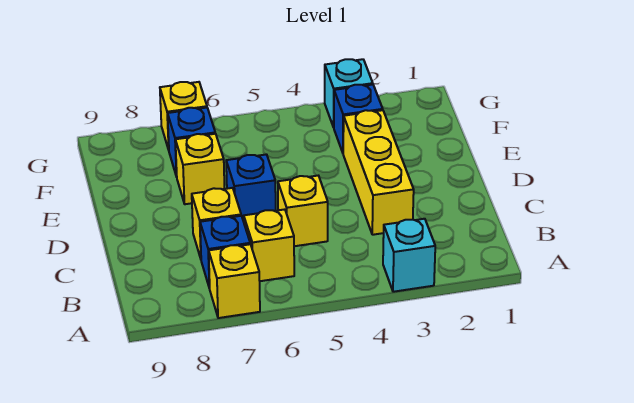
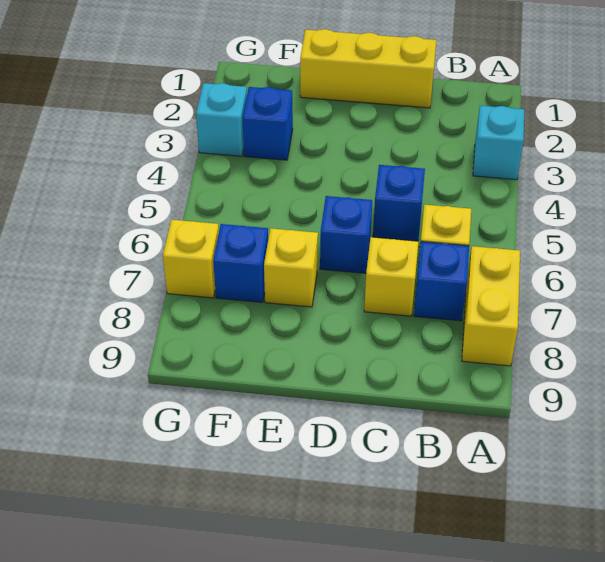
yellow brick A7 level 1 -> yellow brick A7:A8 level 1
yellow brick C3:E3 level 1 -> yellow brick C1:E1 level 1
yellow brick C5 level 1 -> blue brick C5 level 1

